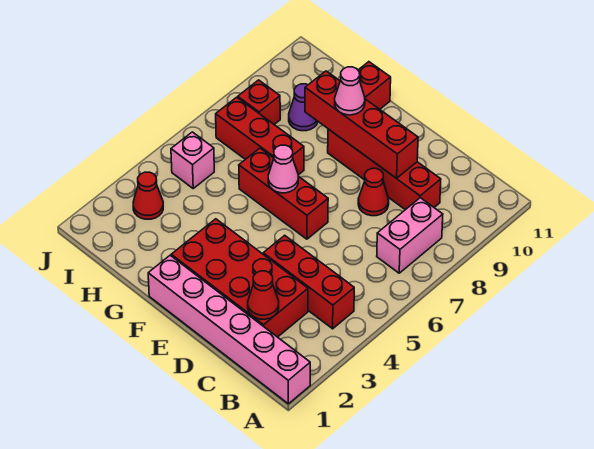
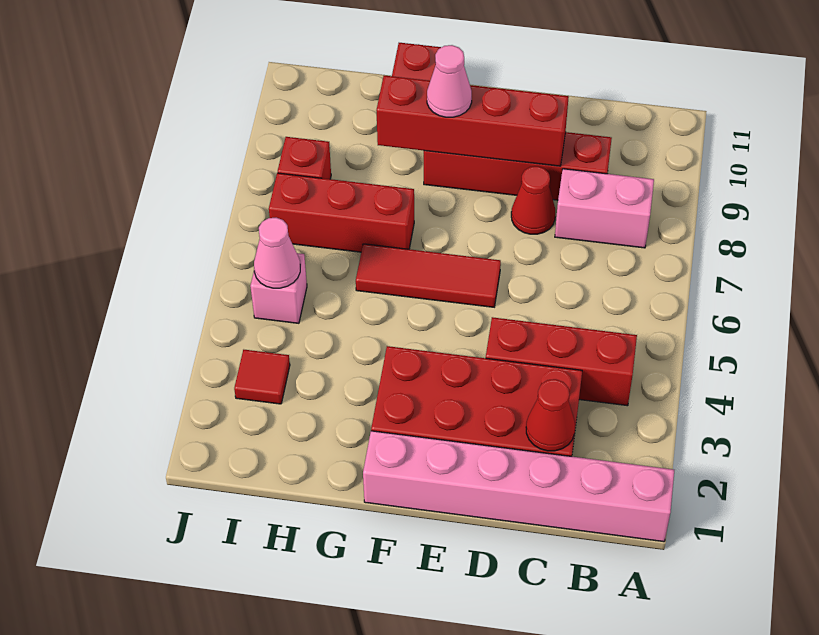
pink brick B7:B8 level 1 -> pink brick B8:C8 level 1
red brick E6:G6 level 1 -> red tile E6:G6 level 1
pink cone F6 level 2 -> pink cone I5 level 2
purple cone H9 level 1 -> none
red cone I3 level 1 -> red tile I3 level 1

